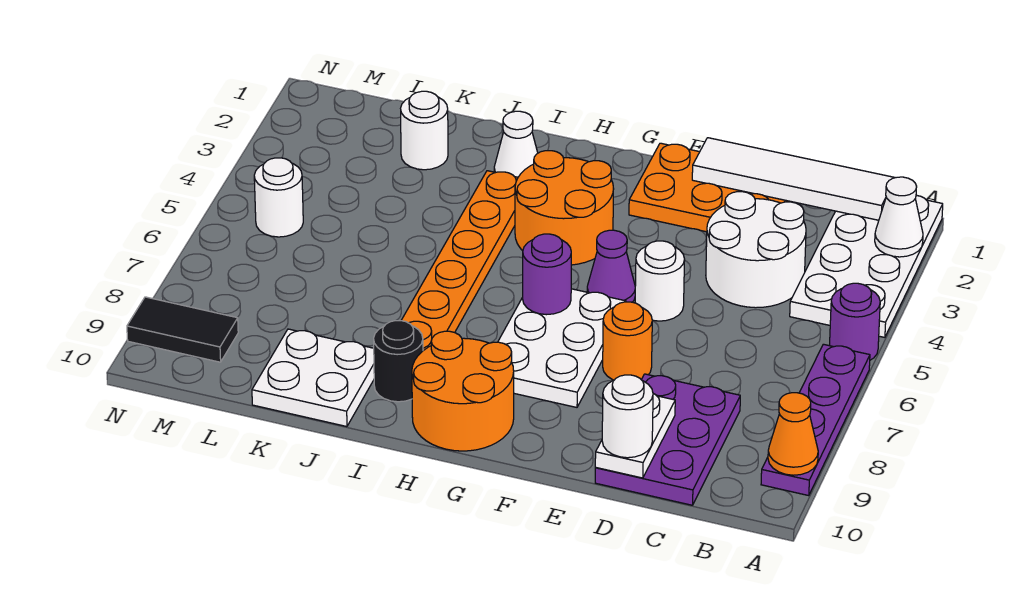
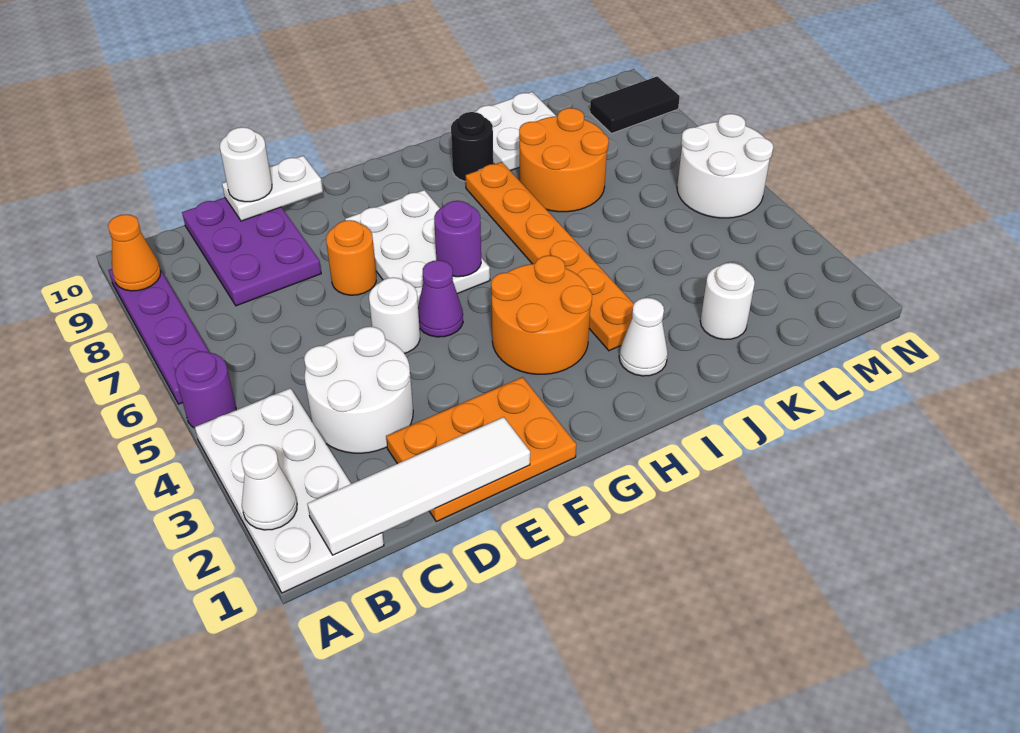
white plate D9:D10 level 2 -> white plate D10:E10 level 2
orange round brick G9:H10 level 1 -> orange round brick J7:K8 level 1
white round brick M5 level 1 -> white round brick M5:N6 level 1

